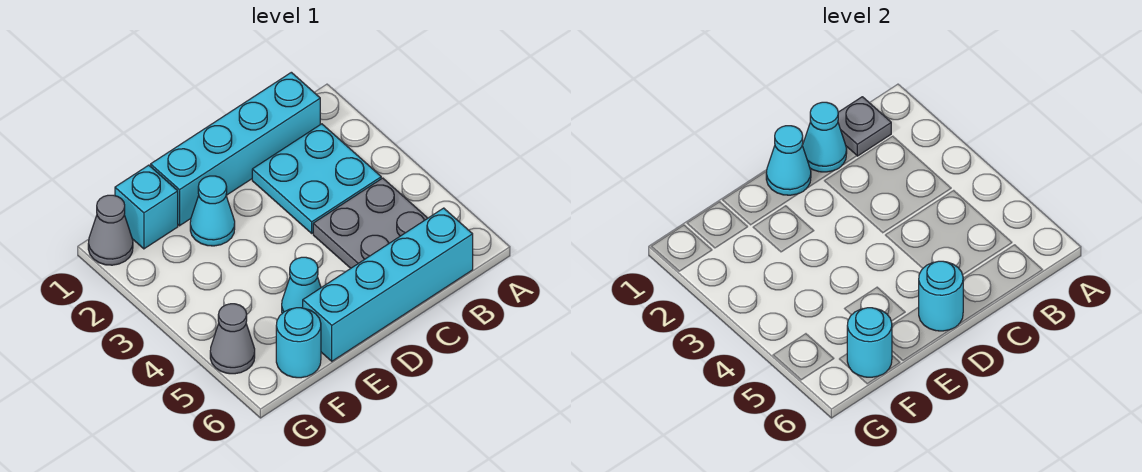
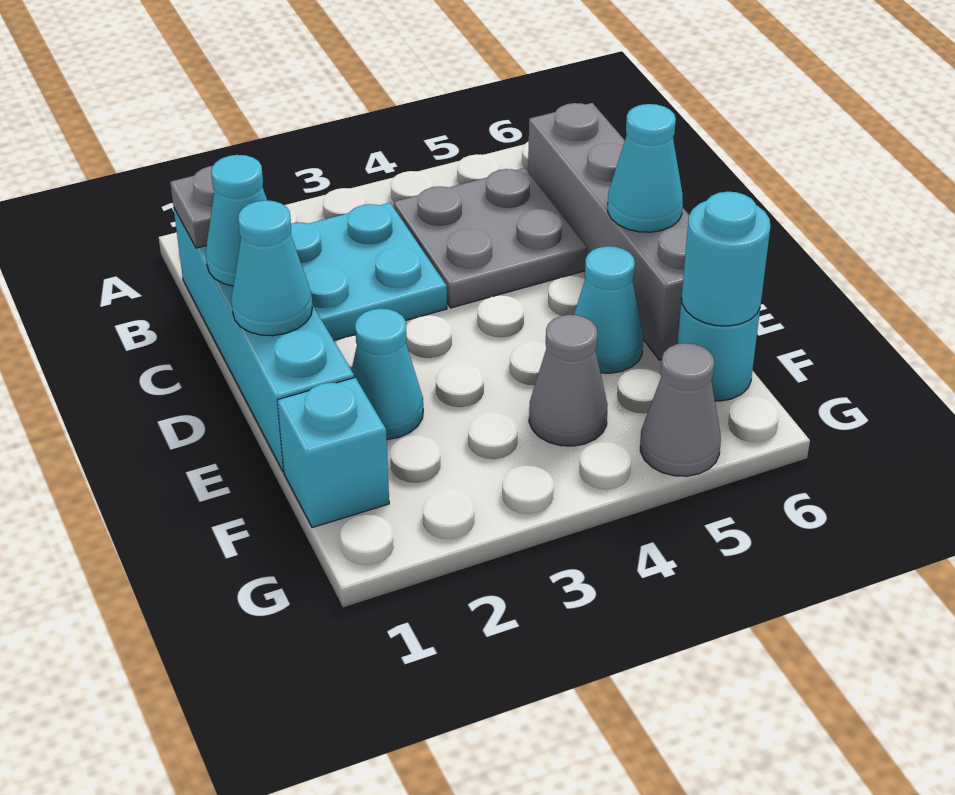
cyan brick B6:E6 level 1 -> grey brick B6:E6 level 1
cyan round brick D6 level 2 -> cyan cone D6 level 2
grey cone G1 level 1 -> grey cone F4 level 1

